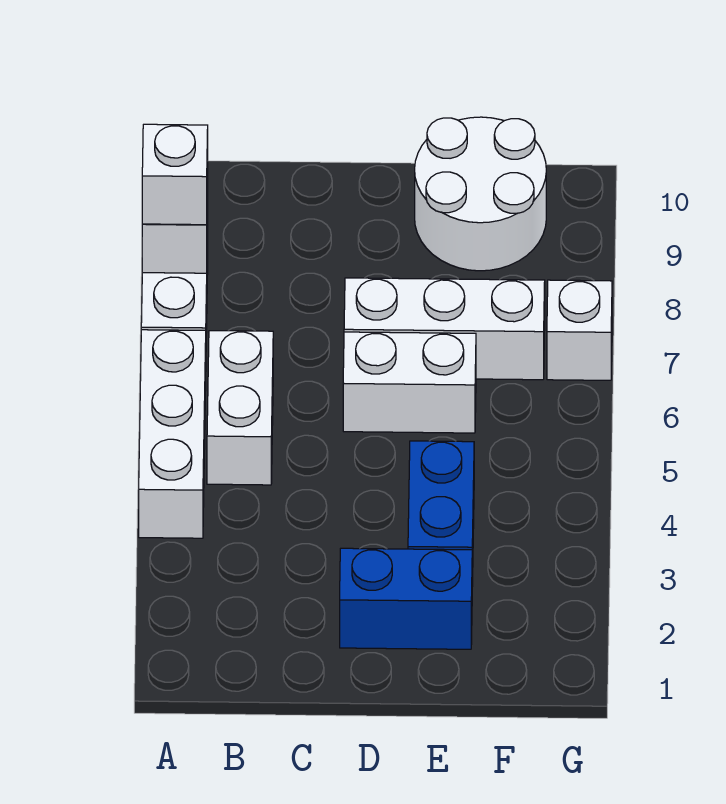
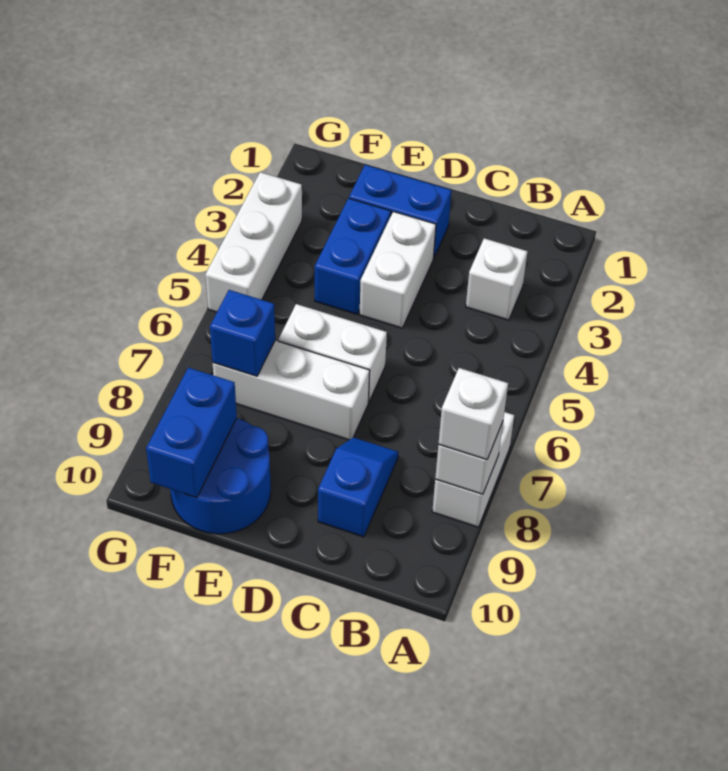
white brick A4:A6 level 1 -> white brick G3:G5 level 1
white brick B5:B6 level 1 -> white brick D3:D4 level 1
none -> blue slope C8:C9 level 1 top 9
white round brick E9:F10 level 1 -> blue round brick E9:F10 level 1
none -> blue brick F7 level 2
none -> blue brick F9:F10 level 2
white brick G7 level 1 -> white brick B3 level 1

